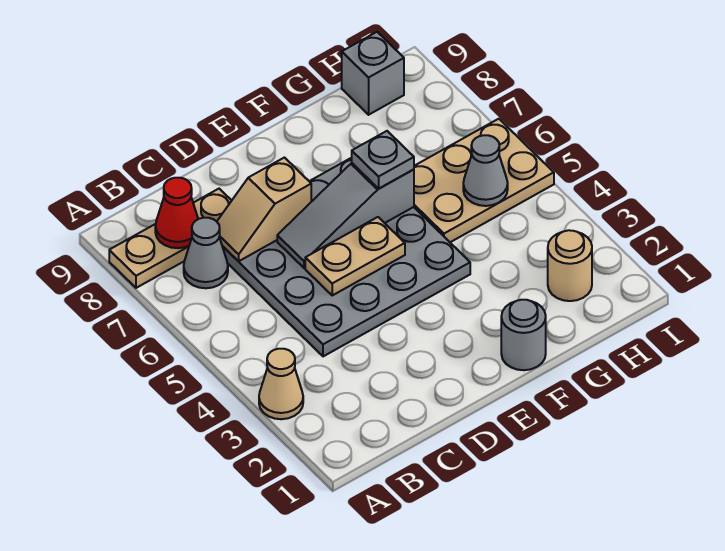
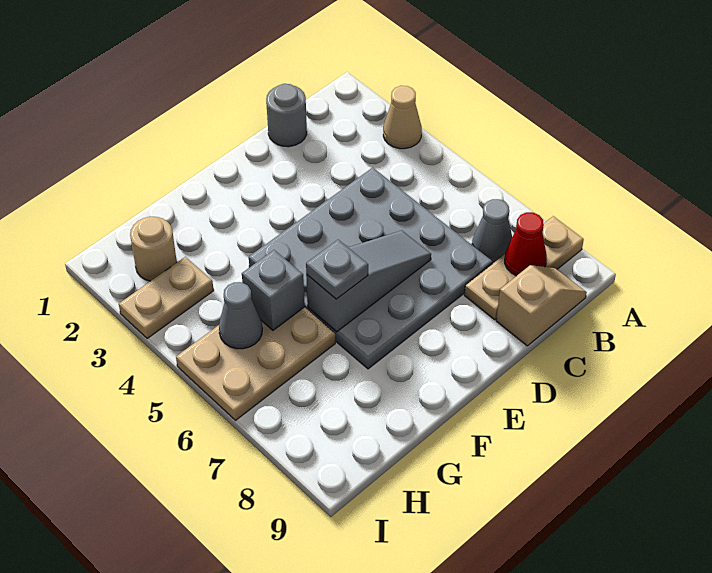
tan slope C7:D7 level 2 top D -> tan slope B9:C9 level 1 top C
tan plate D5:E5 level 2 -> tan plate H3:I3 level 1
grey round brick F1 level 1 -> grey round brick C1 level 1
grey brick H9 level 1 -> grey brick G5 level 2

